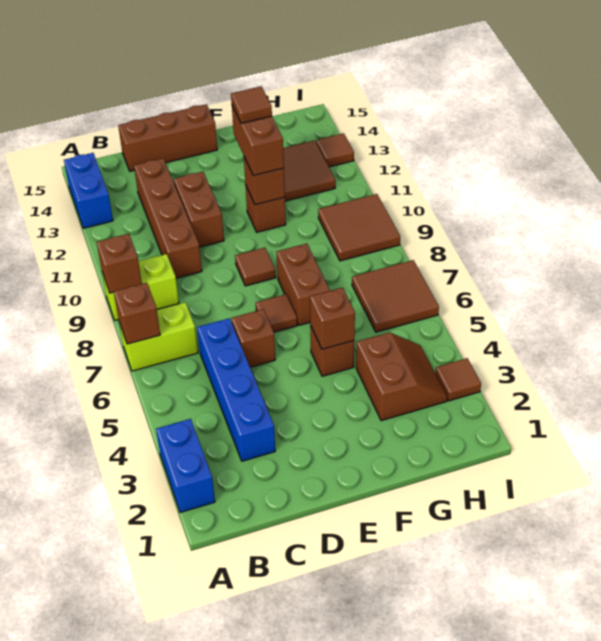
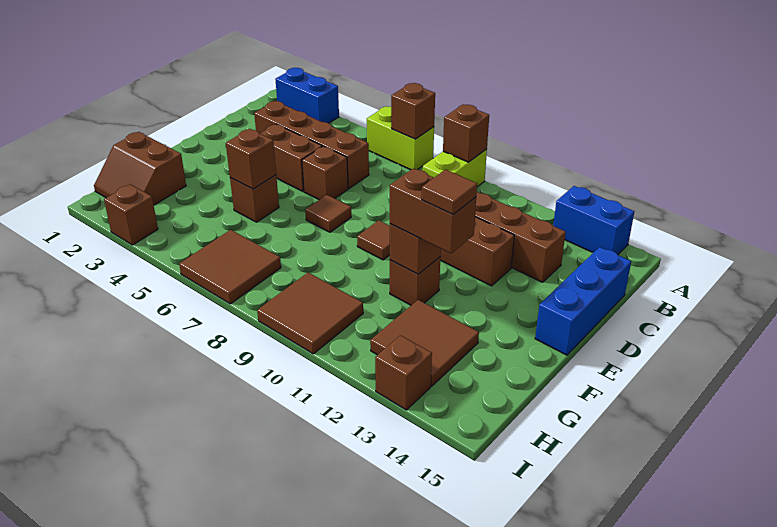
lime brick A7:B7 level 1 -> lime brick A6:A7 level 1
blue brick C3:C6 level 1 -> brown brick C3:C6 level 1
brown brick C15:E15 level 1 -> blue brick C15:E15 level 1
brown brick F7:F8 level 1 -> brown brick D4:D5 level 1
brown slope G3:H4 level 1 top G -> brown slope G1:H2 level 1 top G
brown tile I3 level 1 -> brown brick I3 level 1
brown tile I13 level 1 -> brown brick I13 level 1

